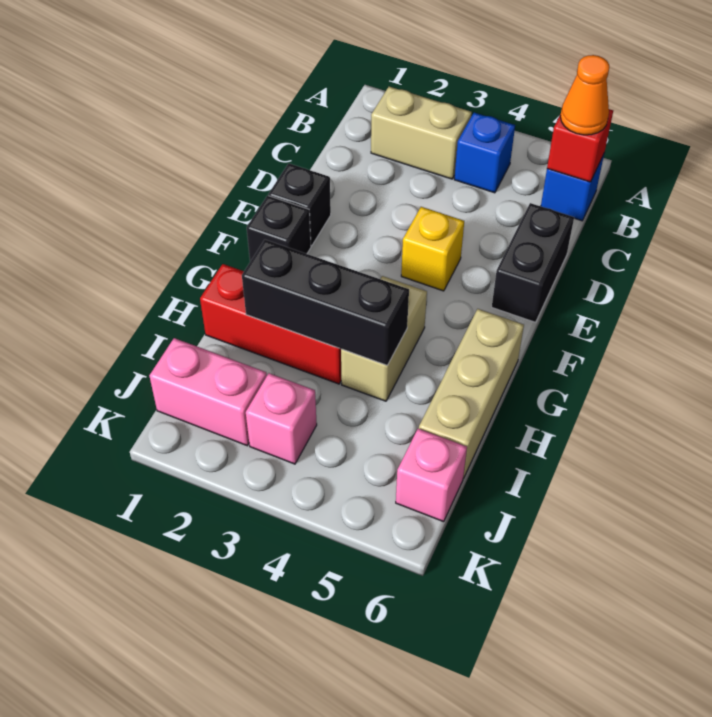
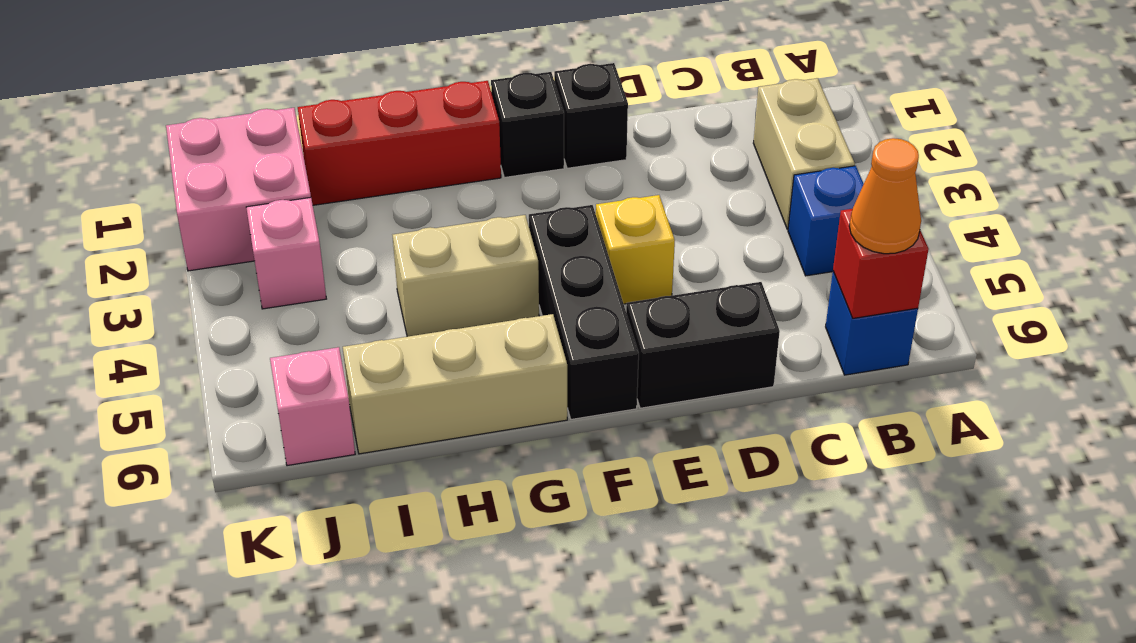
red brick H1:H3 level 1 -> red brick G1:I1 level 1
black brick H2:H4 level 2 -> black brick F4:F6 level 1
pink brick J1:J2 level 1 -> pink brick J1:K2 level 1

